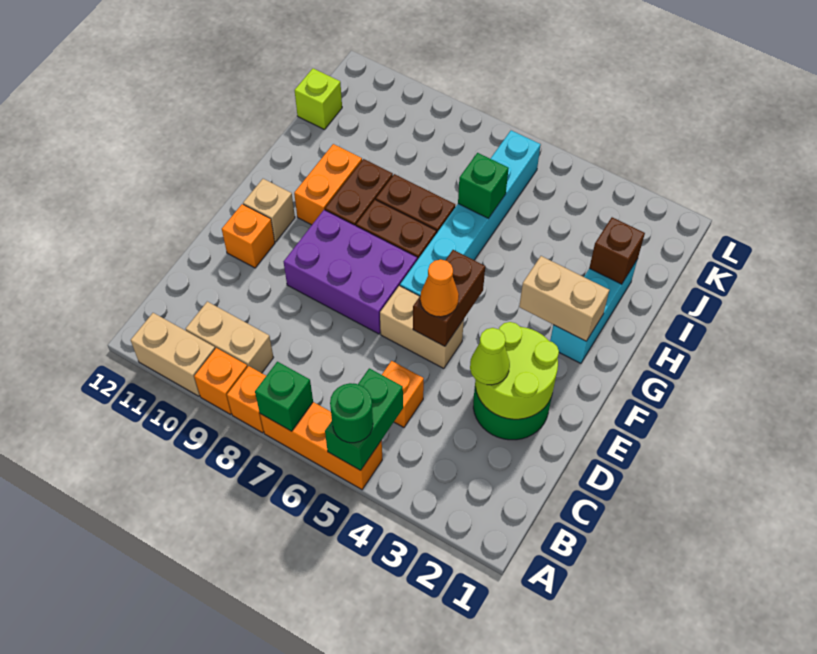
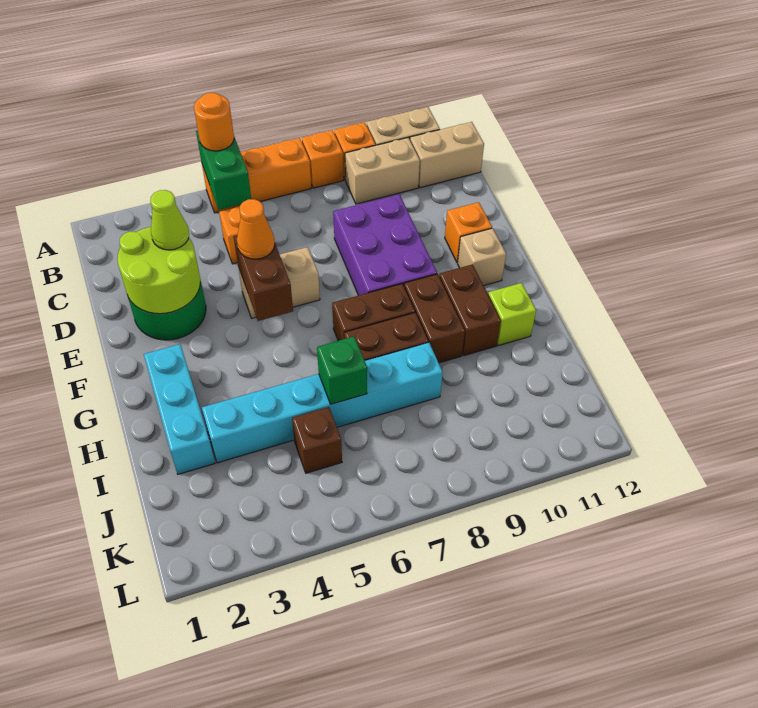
green round brick A5 level 3 -> orange round brick A5 level 3
green brick A7 level 2 -> none
purple brick E7:F9 level 1 -> purple brick D8:F9 level 1
cyan brick F6:K6 level 1 -> cyan brick I3:I8 level 1
tan brick G2:G3 level 2 -> tan brick B11:B12 level 1
orange brick G10:H10 level 1 -> brown brick G10:H10 level 1
brown brick I2 level 2 -> brown brick J5 level 1
lime brick J12 level 1 -> lime brick H11 level 1

